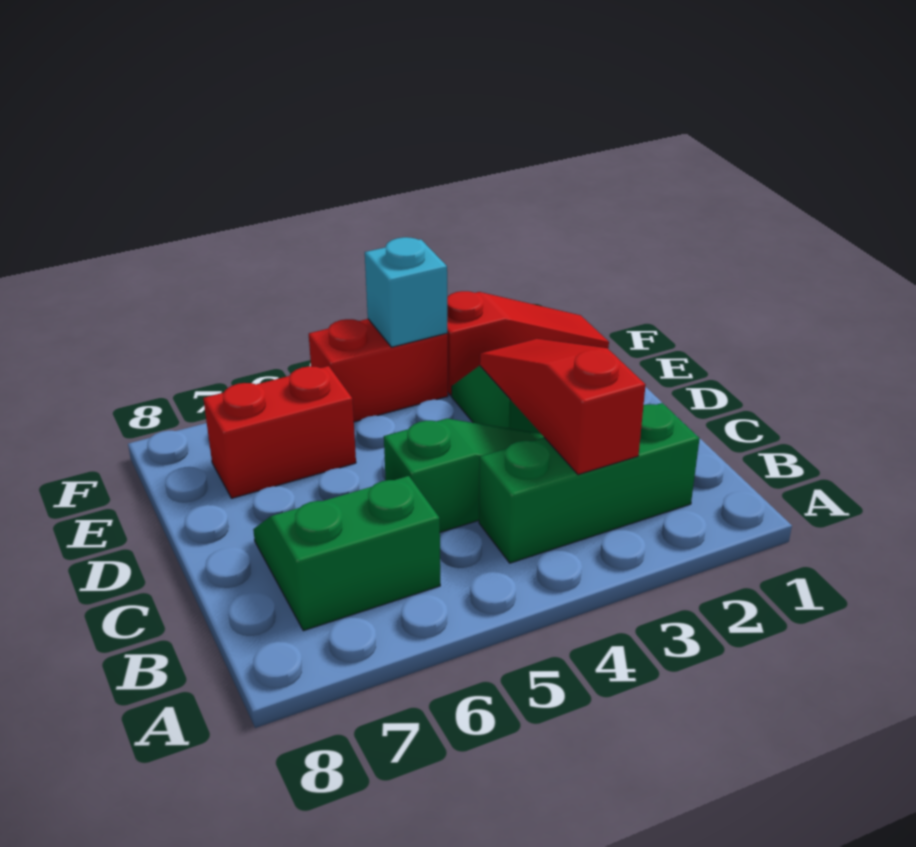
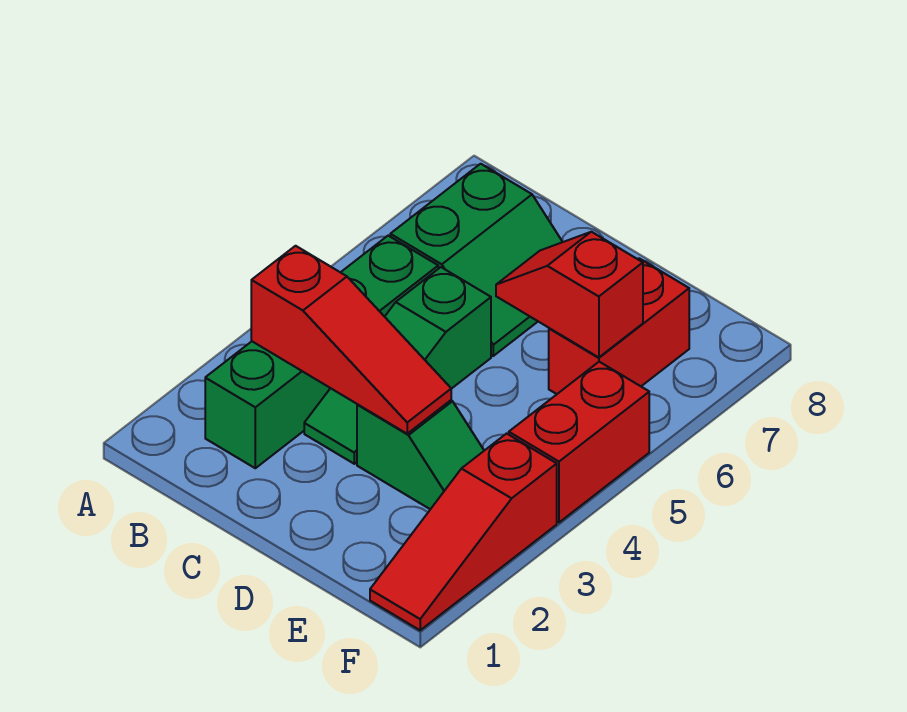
green brick B2:B4 level 1 -> green brick B2:B5 level 1
none -> red slope D6:E6 level 2 top E
cyan brick F4 level 2 -> none

